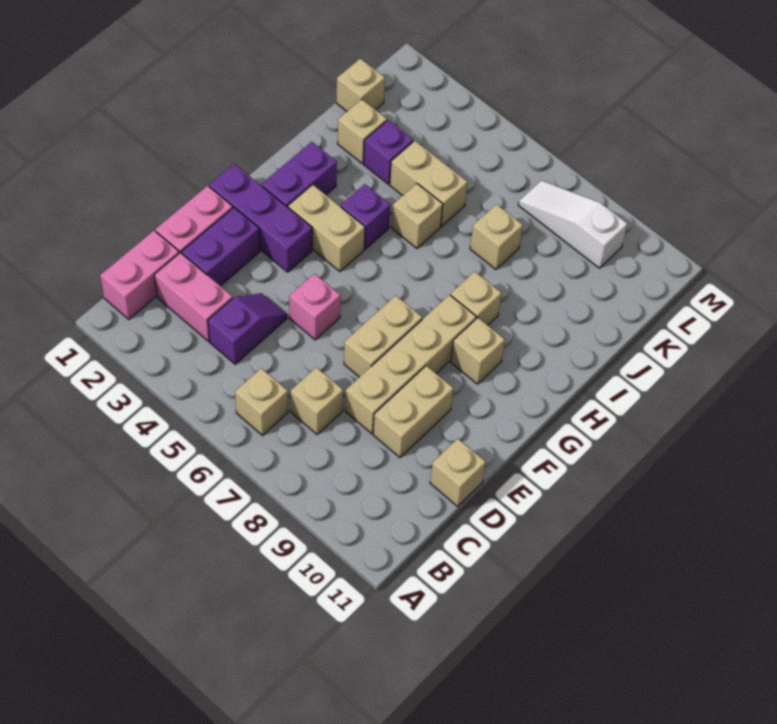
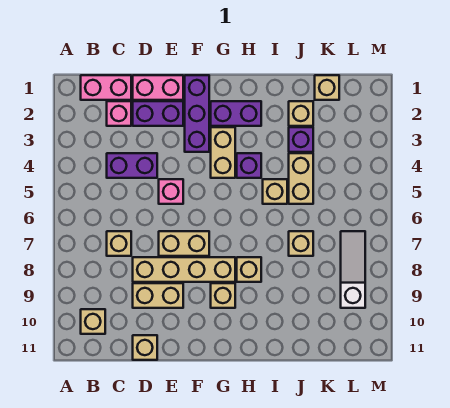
tan brick B6 level 1 -> tan brick B10 level 1
pink brick C2:C3 level 1 -> pink brick C2 level 1
purple slope C4:D4 level 1 top C -> purple brick C4:D4 level 1

